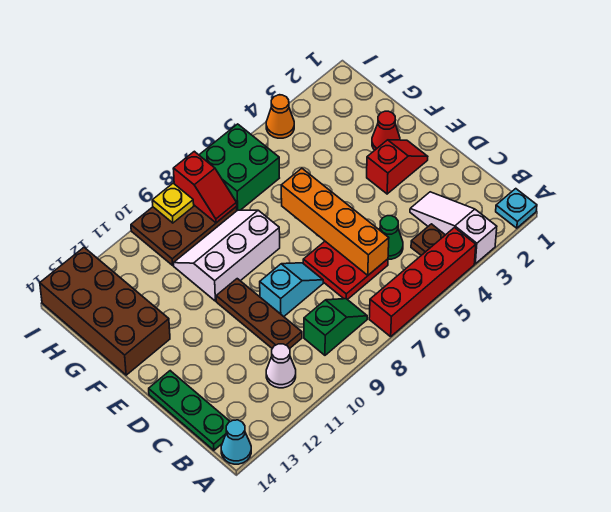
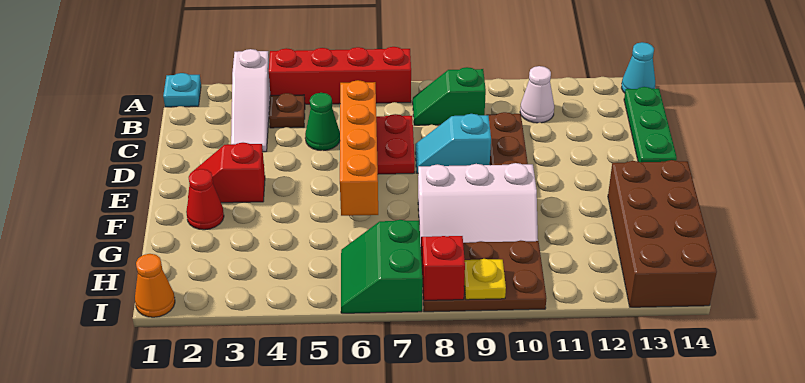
green brick H6:I7 level 1 -> green slope H6:I7 level 1 top 7
orange cone I4 level 1 -> orange cone I1 level 1

